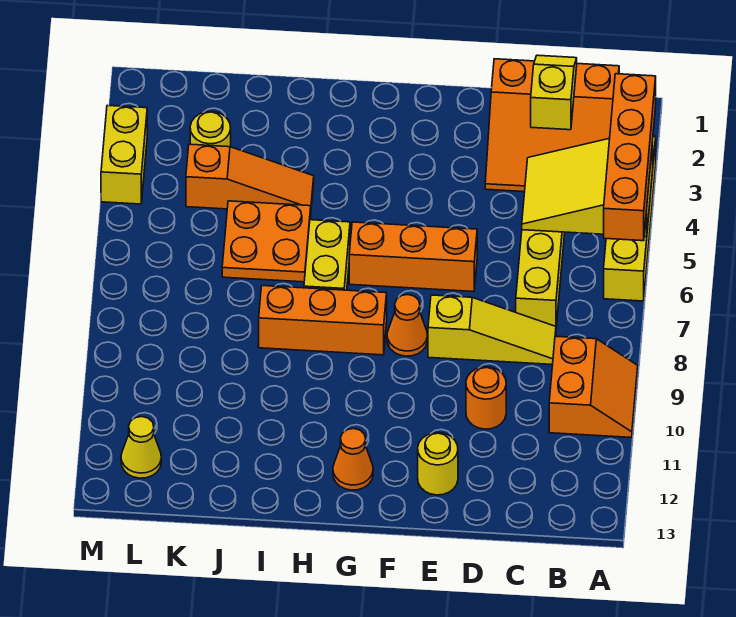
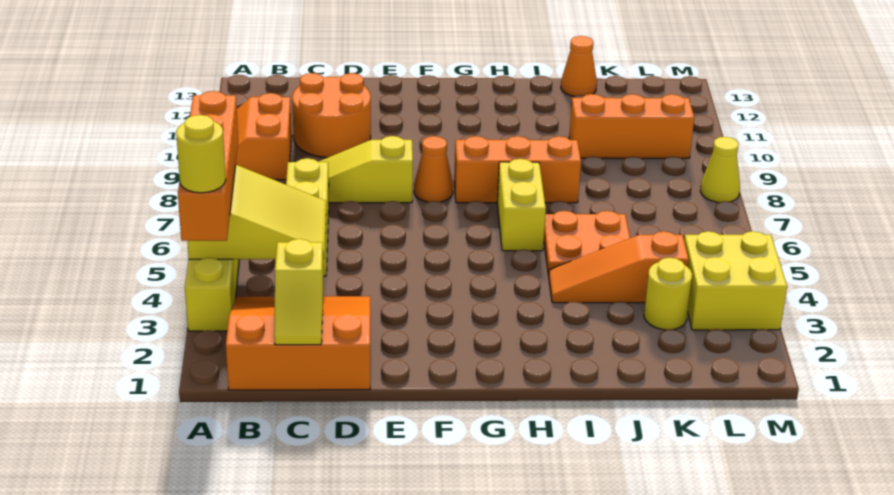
orange round brick D10 level 1 -> orange round brick C10:D11 level 1
orange brick E6:G6 level 1 -> orange brick J10:L10 level 1
yellow round brick E12 level 1 -> yellow round brick A3 level 4
orange cone G12 level 1 -> orange cone J13 level 1
yellow cone L12 level 1 -> yellow cone M8 level 1
yellow brick M3:M4 level 1 -> yellow brick L3:M4 level 1

